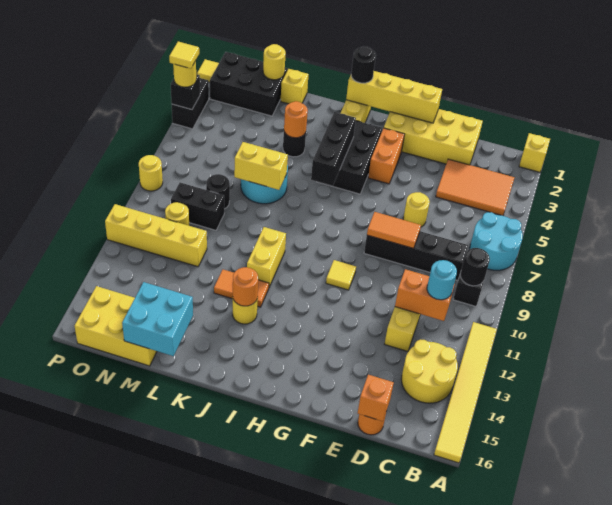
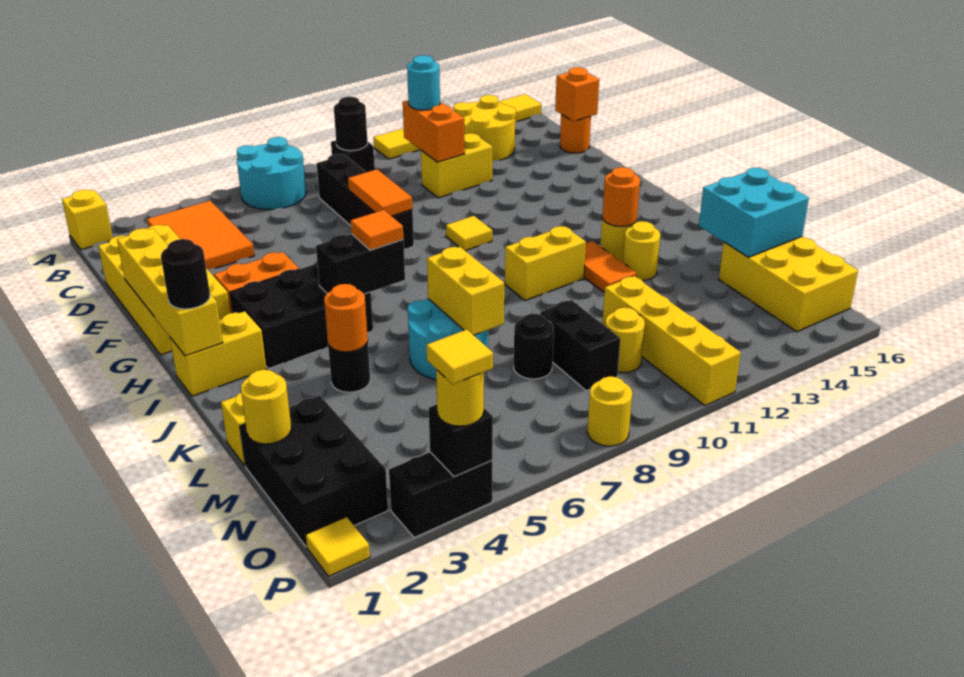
yellow round brick E6 level 1 -> yellow round brick K13 level 1
black brick I4:I6 level 2 -> black brick I5:I6 level 2
none -> orange tile I6 level 3

